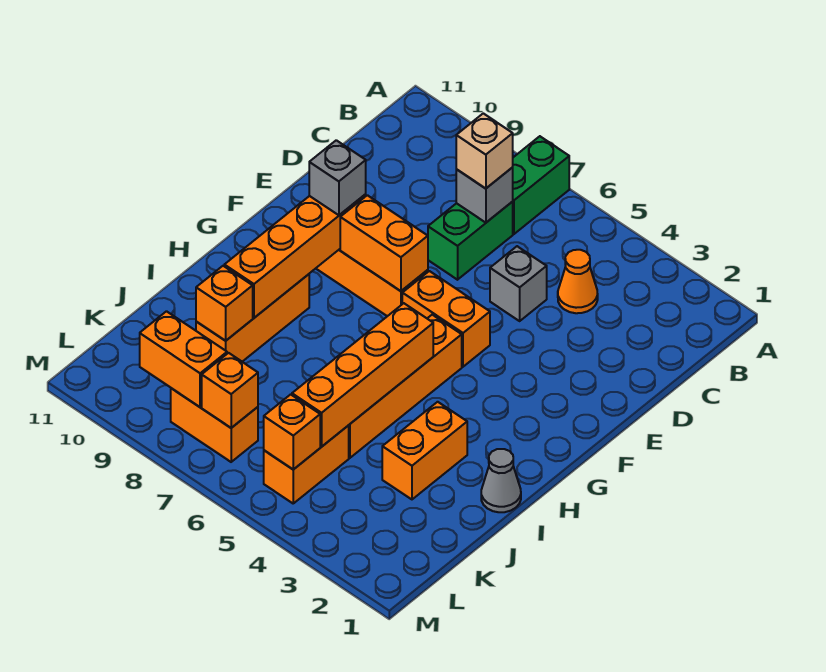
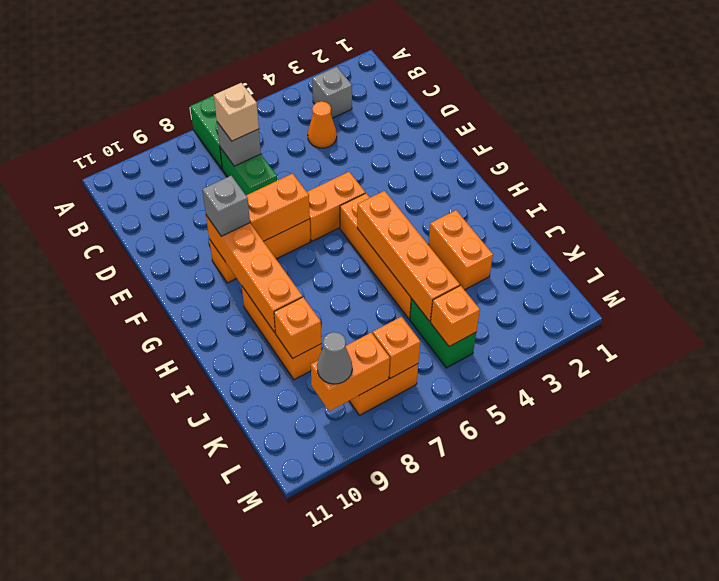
grey brick D5 level 1 -> grey brick B3 level 1
grey cone I1 level 1 -> grey cone L9 level 3
orange brick K5:L5 level 1 -> green brick K5:L5 level 1

